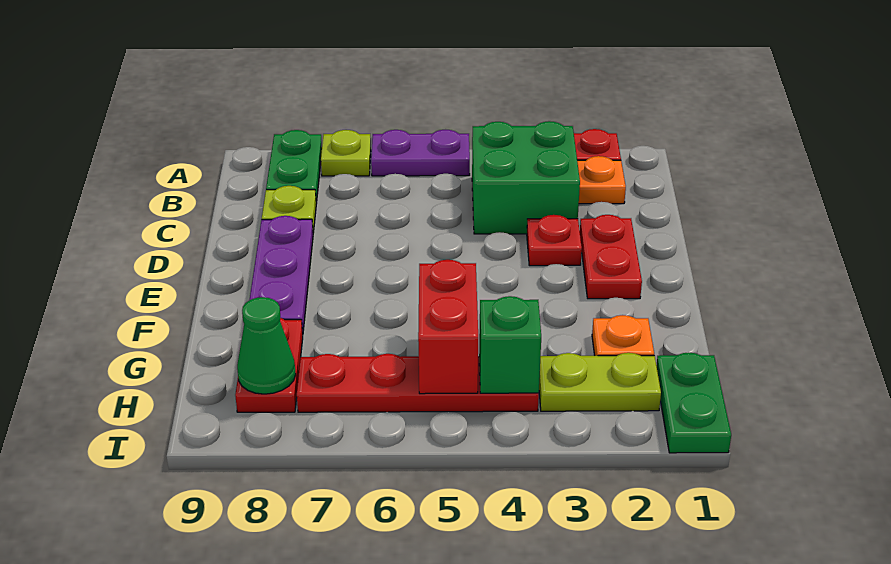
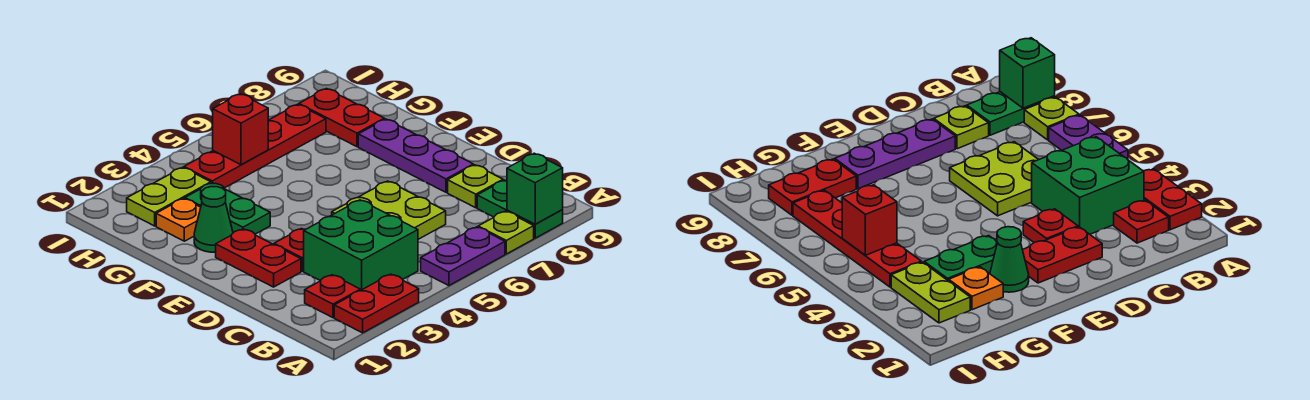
orange plate B2 level 1 -> red plate B2 level 1
none -> lime plate C5:D6 level 1
red brick G5:H5 level 2 -> red brick H5 level 2
green plate H1:I1 level 1 -> green plate F3:G3 level 1
green brick H4 level 2 -> green brick A8 level 2
green cone H8 level 2 -> green cone F2 level 1

